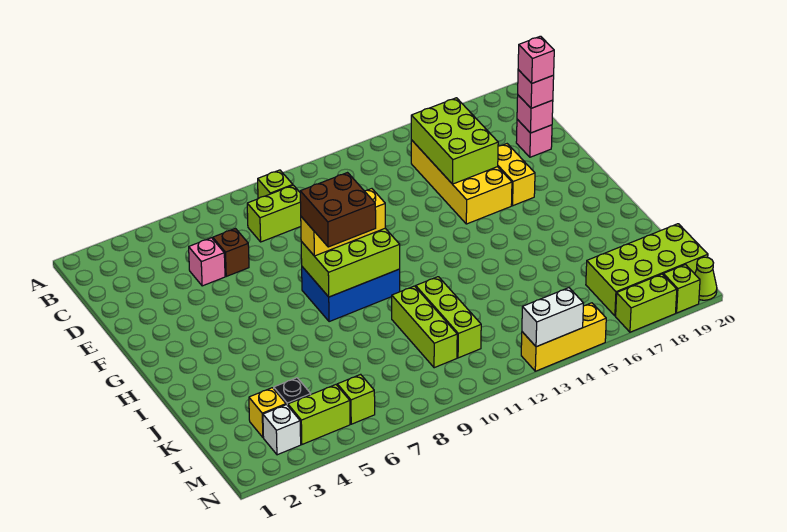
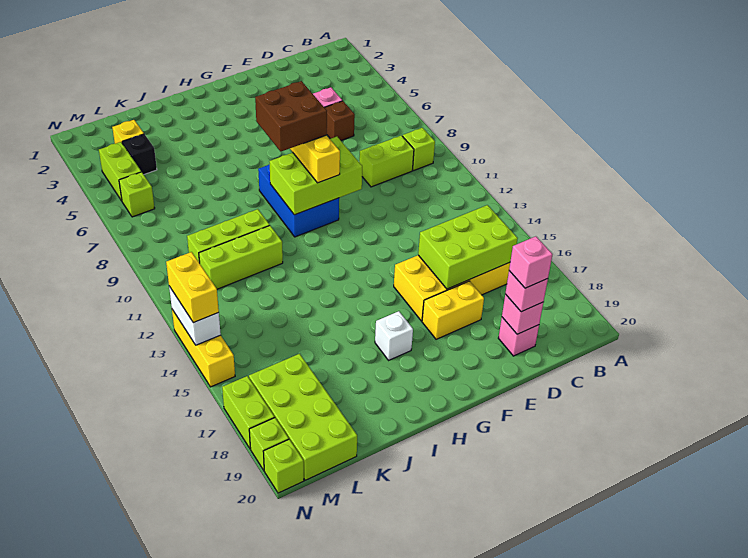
lime brick C8:C9 level 1 -> lime brick C9:D9 level 1
lime brick G8:H10 level 2 -> lime brick F9:H10 level 2
white brick M3 level 1 -> white brick H17 level 1
none -> yellow brick N13:N14 level 3
lime cone N20 level 1 -> lime brick N20 level 1

